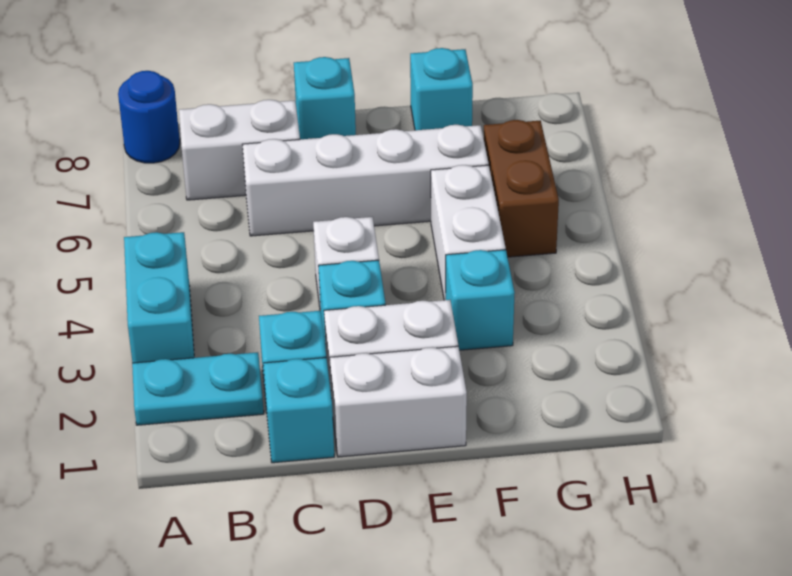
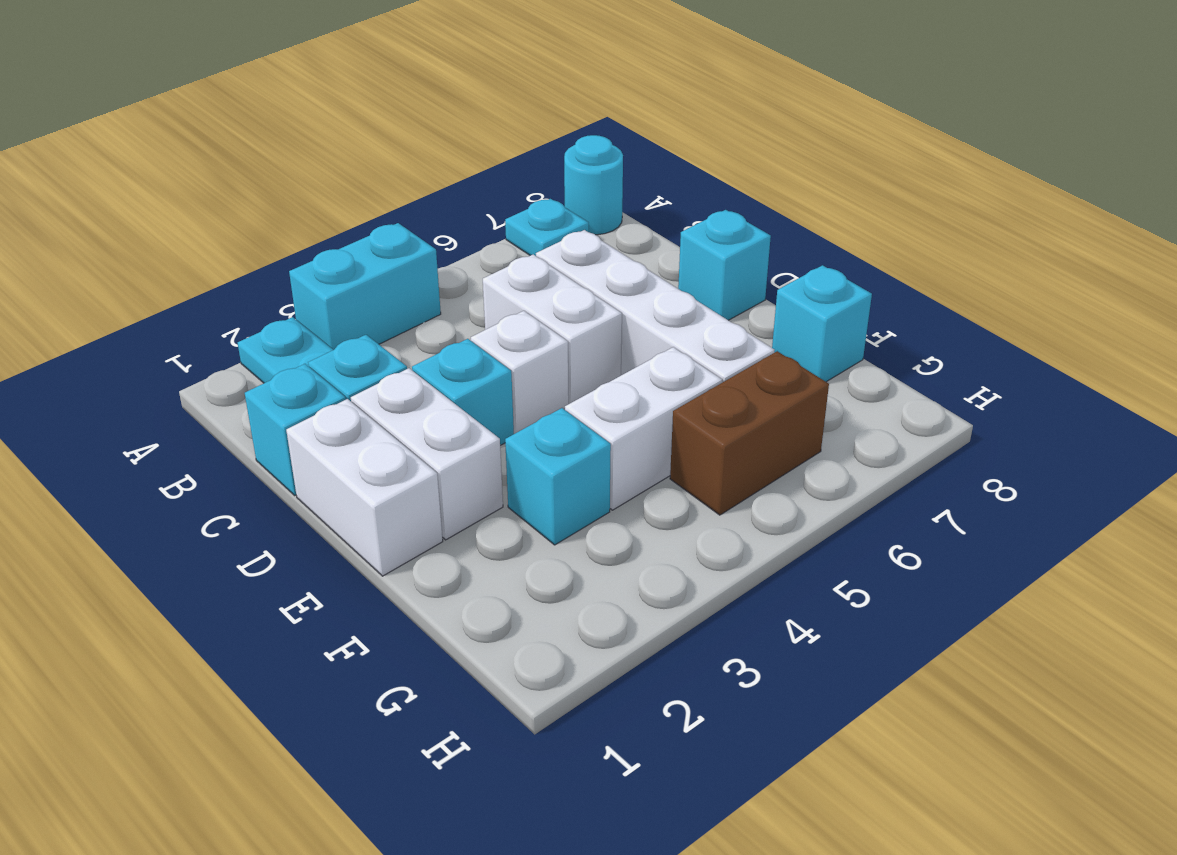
none -> cyan plate A7 level 1
blue round brick A8 level 1 -> cyan round brick A8 level 1
white brick B7:C7 level 1 -> white brick C5:D5 level 1

